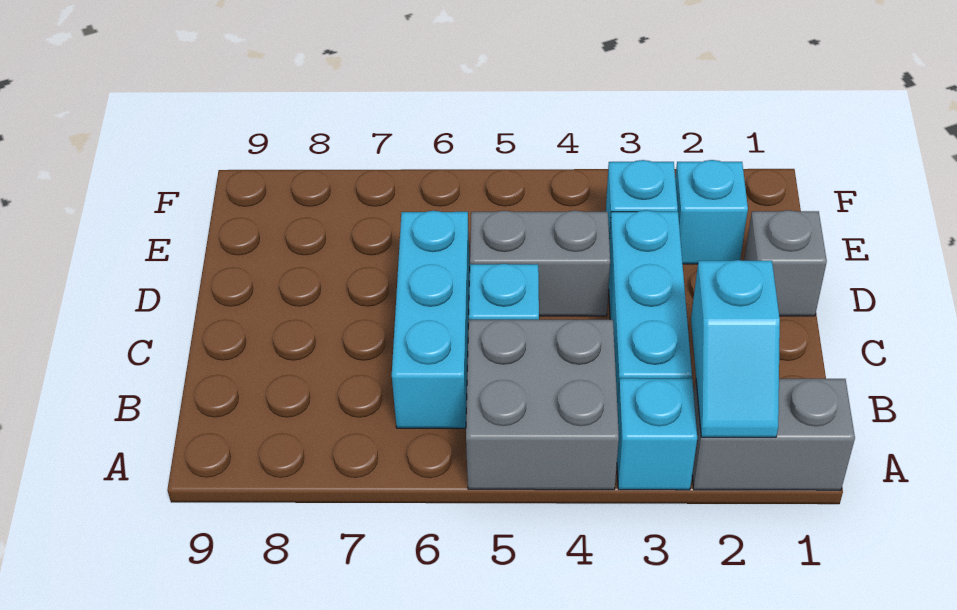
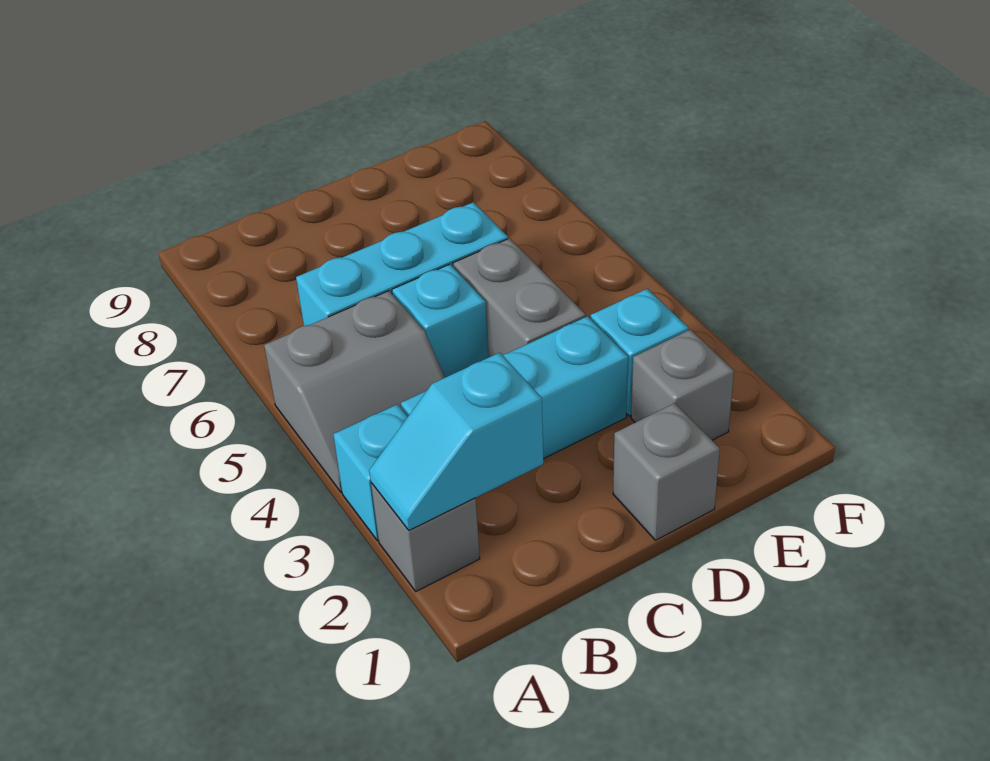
grey brick A1:A2 level 1 -> grey brick A2 level 1
grey brick A4:B5 level 1 -> grey slope A4:B5 level 1 top 5
cyan brick E2 level 1 -> grey brick E2 level 1

